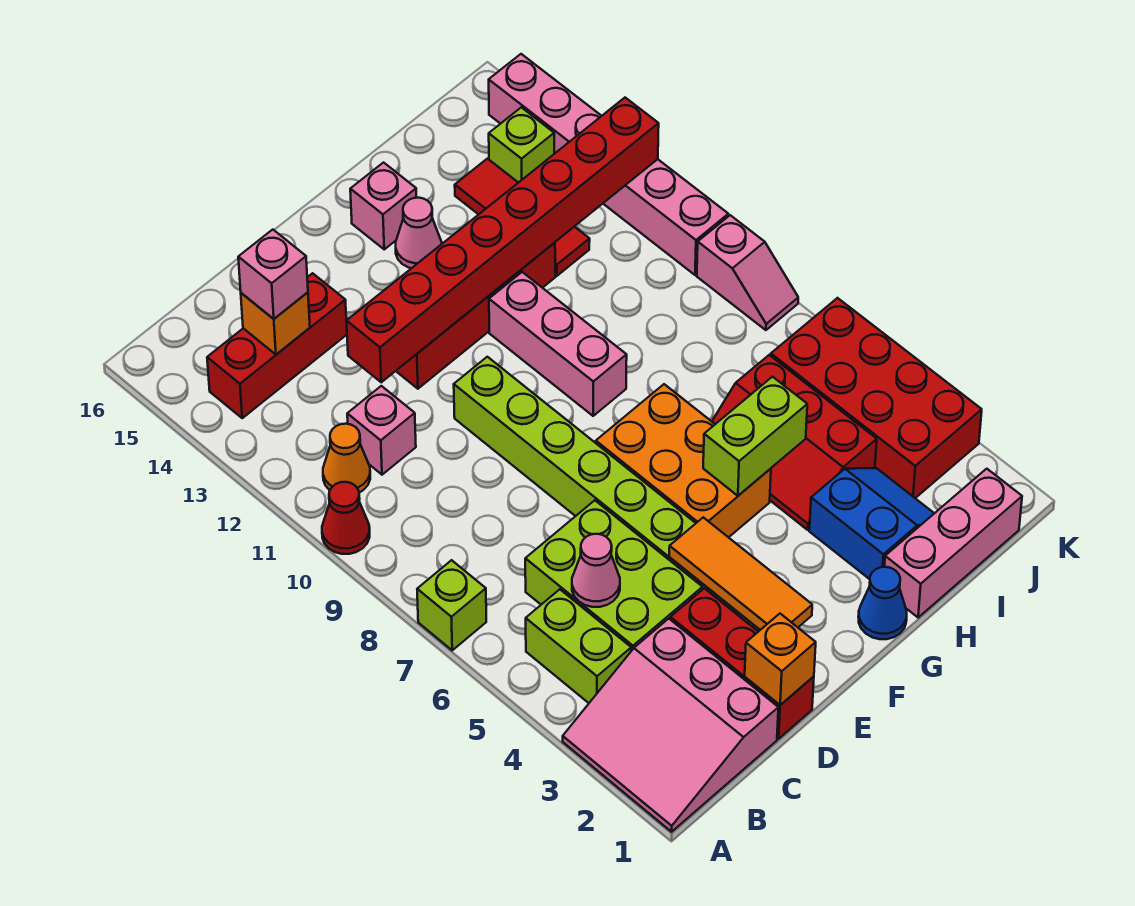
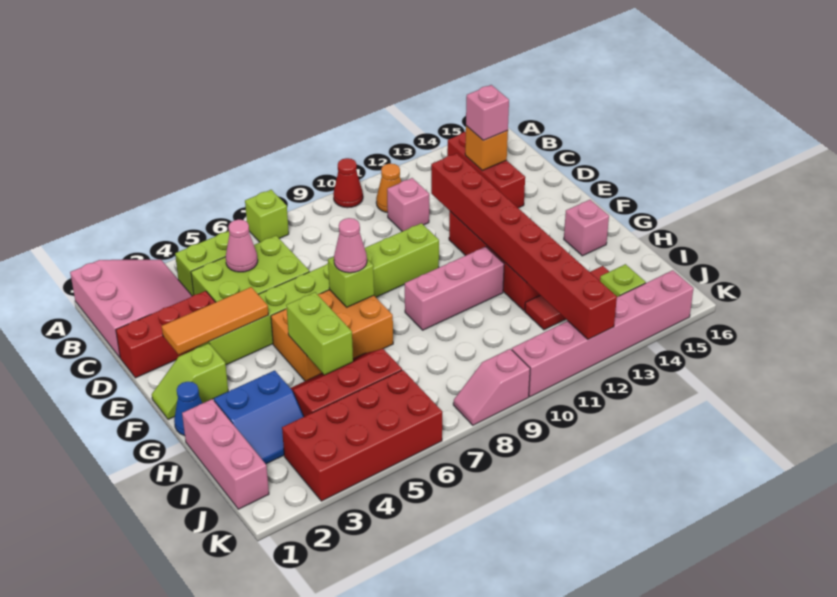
pink slope A1:C3 level 1 top C -> pink slope A1:C3 level 1 top 1
orange brick D1 level 2 -> none
none -> lime slope F1:F2 level 1 top 2
none -> lime brick F7 level 2
pink cone G14 level 1 -> pink cone F7 level 3

